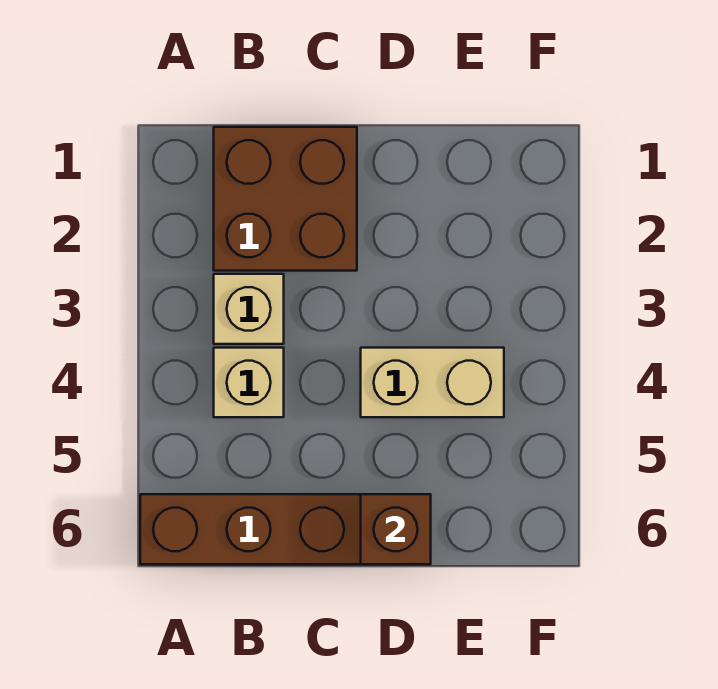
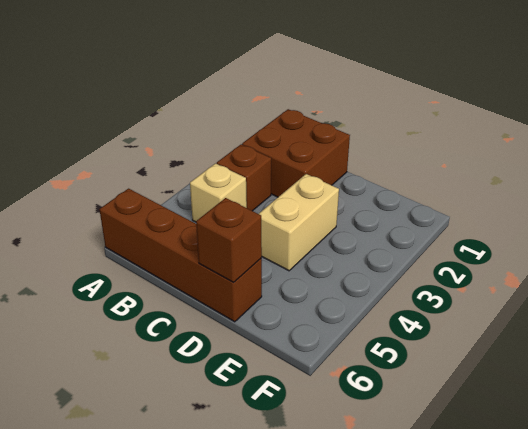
tan brick B3 level 1 -> brown brick B3 level 1
tan brick D4:E4 level 1 -> tan brick D3:D4 level 1

